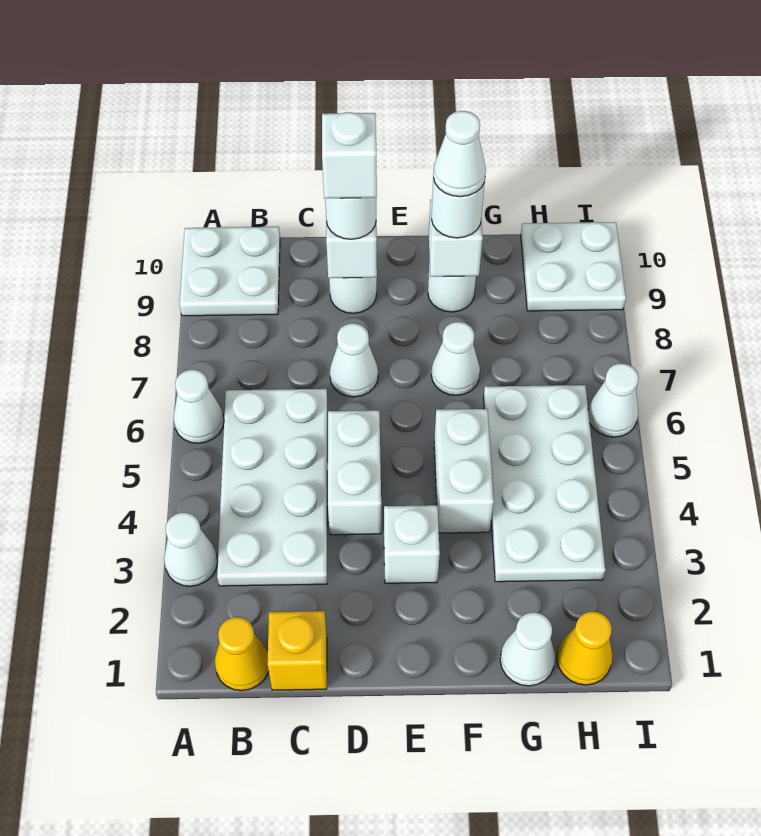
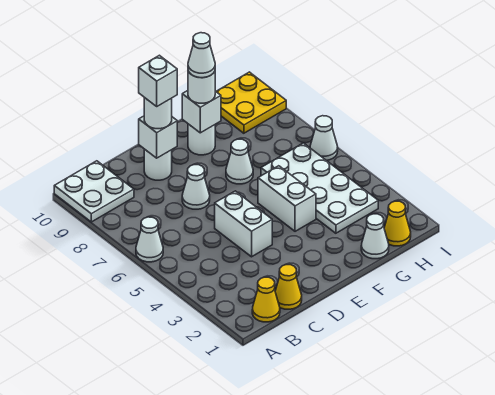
white cone A3 level 1 -> none
white plate B3:C6 level 1 -> none
yellow brick C1 level 1 -> yellow cone C1 level 1
white brick E3 level 1 -> none
white plate H9:I10 level 1 -> yellow plate H9:I10 level 1

